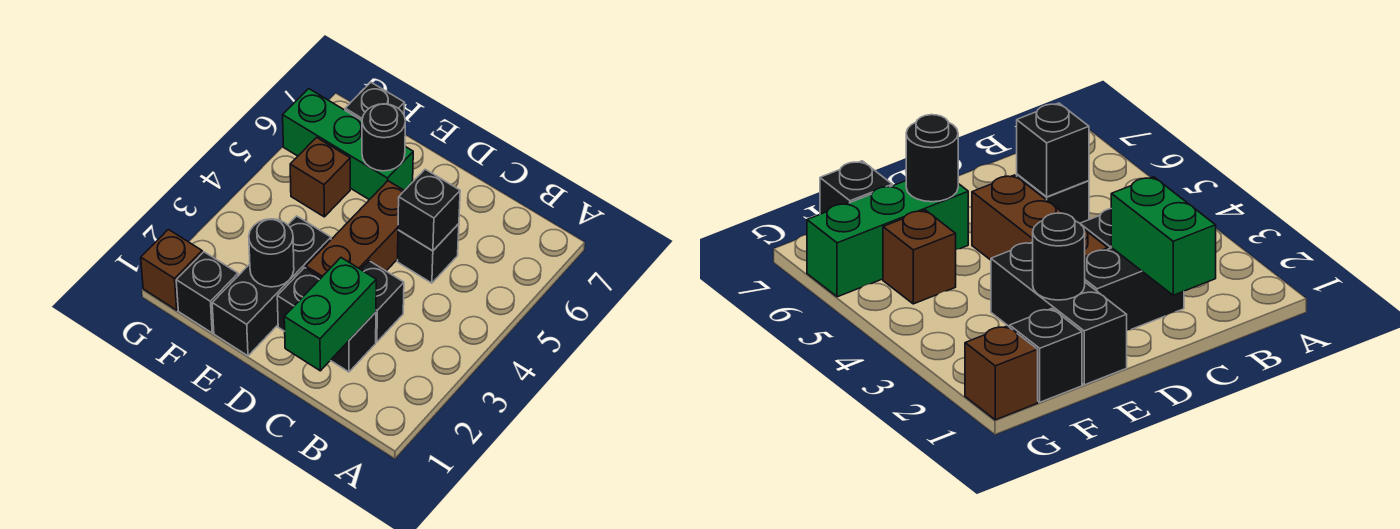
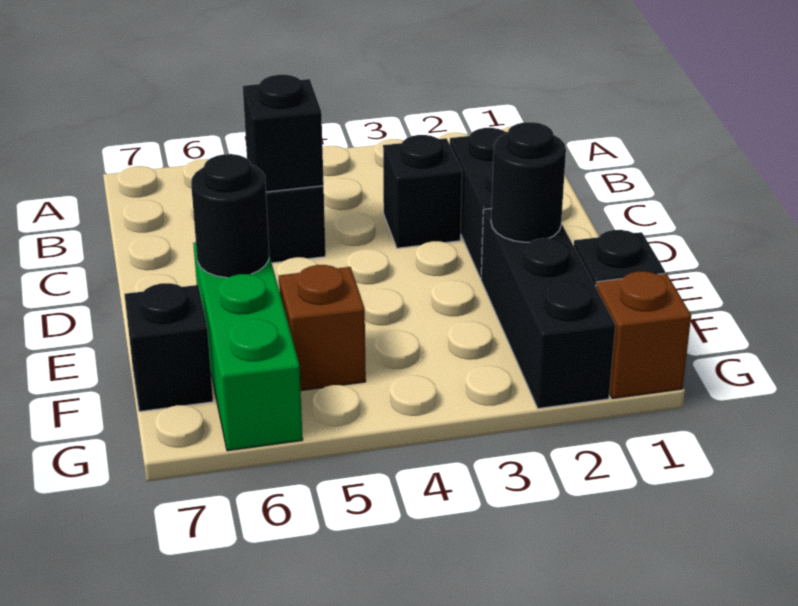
green brick C1:C2 level 2 -> none
brown brick D3:D5 level 1 -> none
black brick E1:E3 level 1 -> black brick E2:G2 level 1

